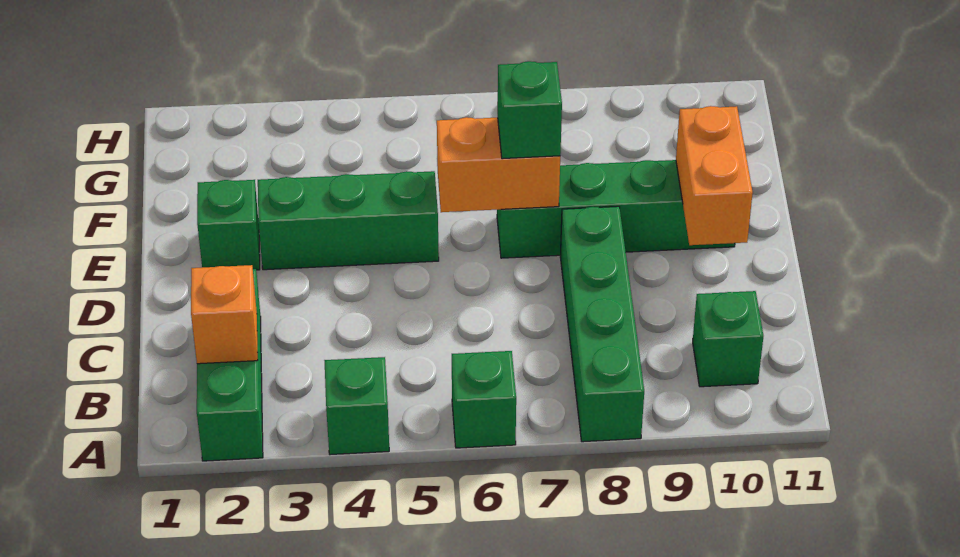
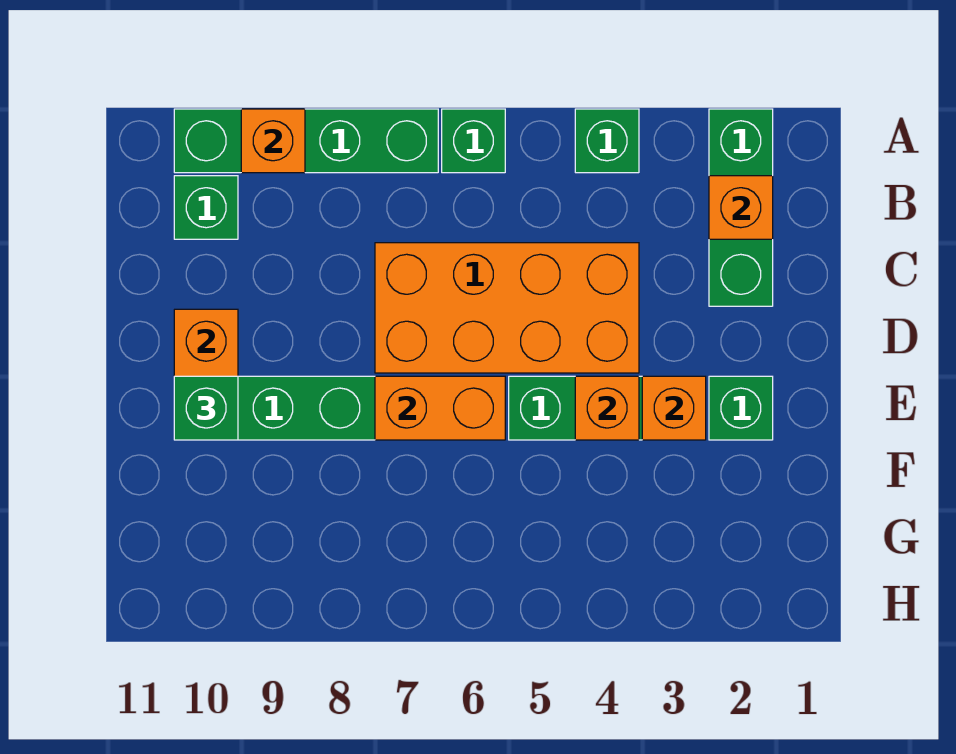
green brick A8:D8 level 1 -> green brick A7:A10 level 1
none -> orange brick A9 level 2
none -> orange brick C4:D7 level 1
none -> orange brick E3 level 2
none -> orange brick E4 level 2
green brick E7 level 3 -> green brick E10 level 3

